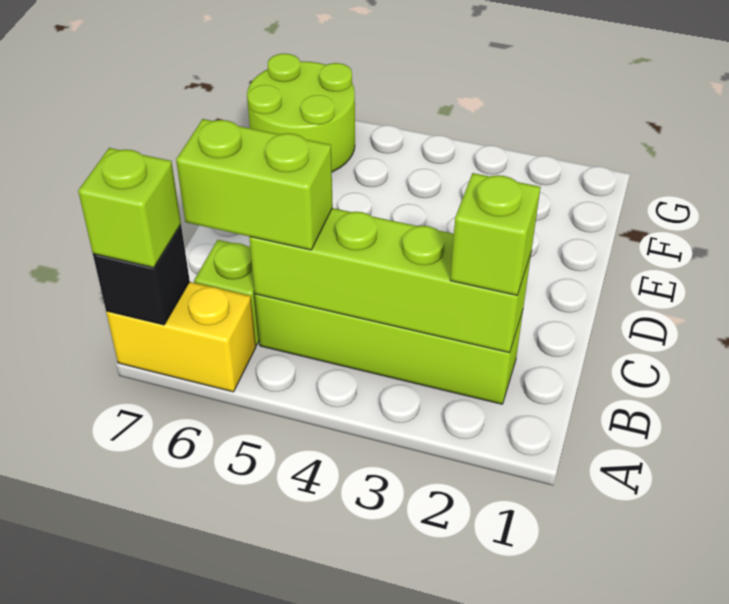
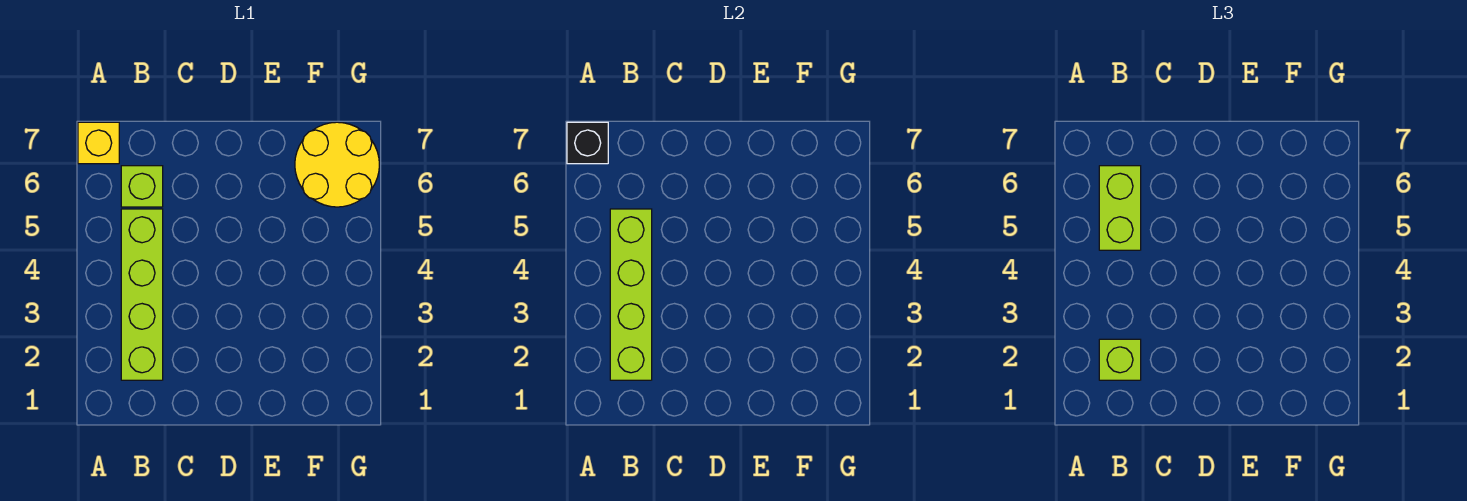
yellow brick A6:A7 level 1 -> yellow brick A7 level 1
lime brick A7 level 3 -> none
lime round brick F6:G7 level 1 -> yellow round brick F6:G7 level 1

